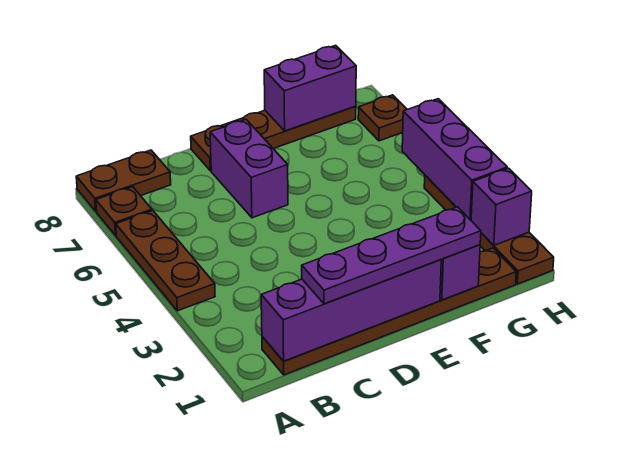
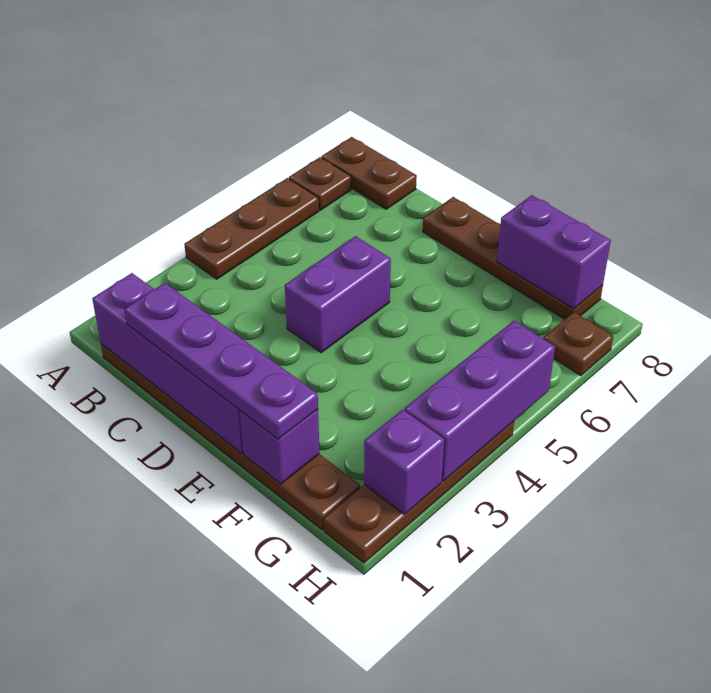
purple brick D6:D7 level 1 -> purple brick D4:D5 level 1

